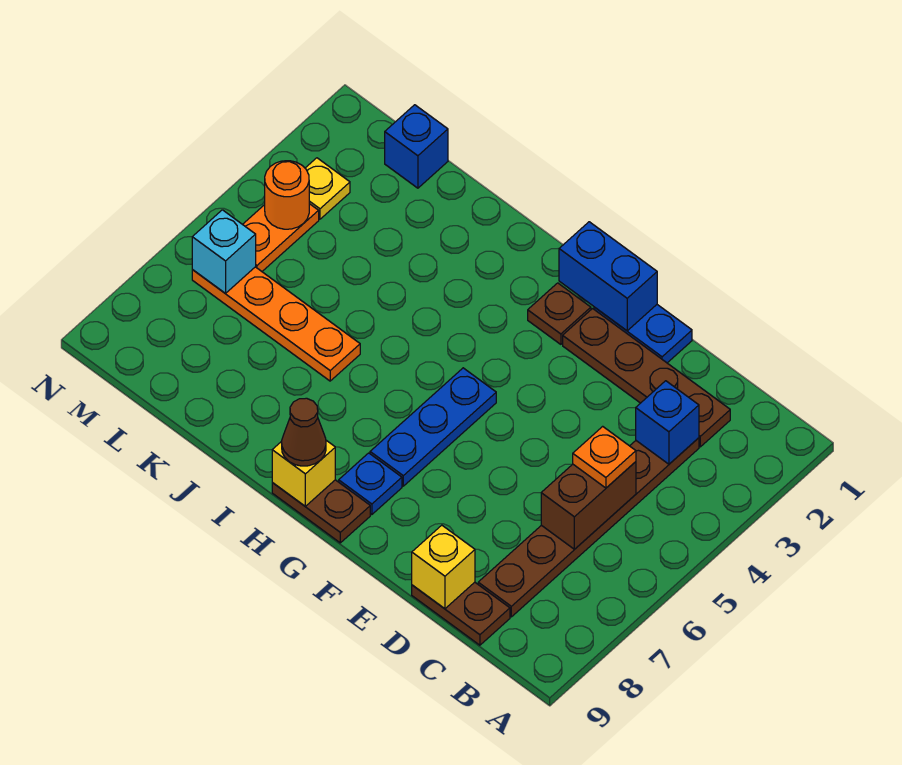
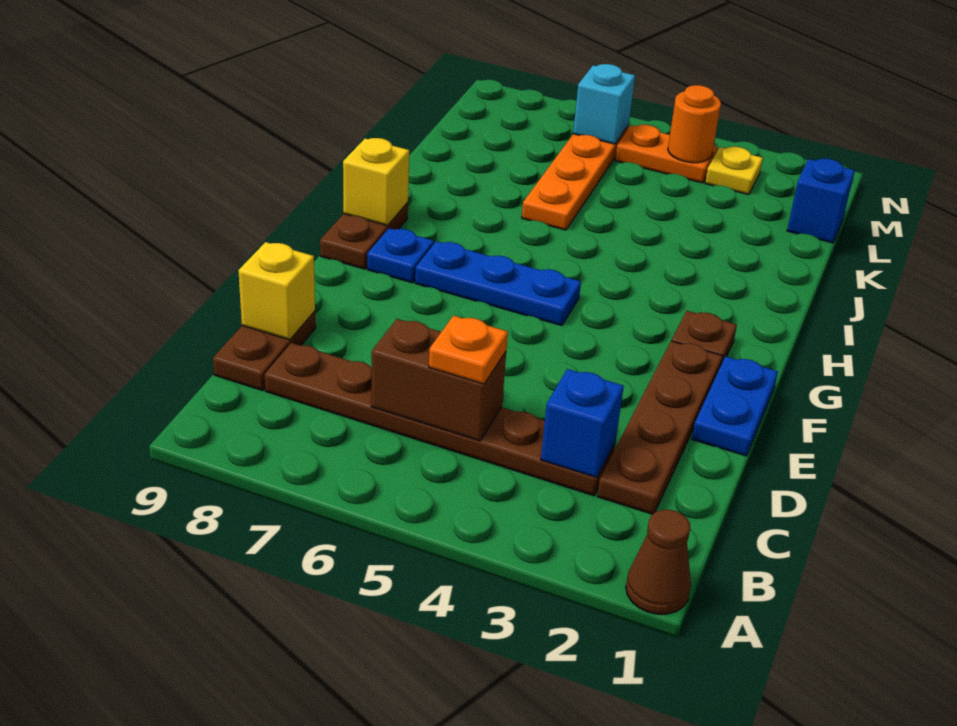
blue brick F1:G1 level 2 -> none
brown cone H9 level 3 -> brown cone A1 level 1

